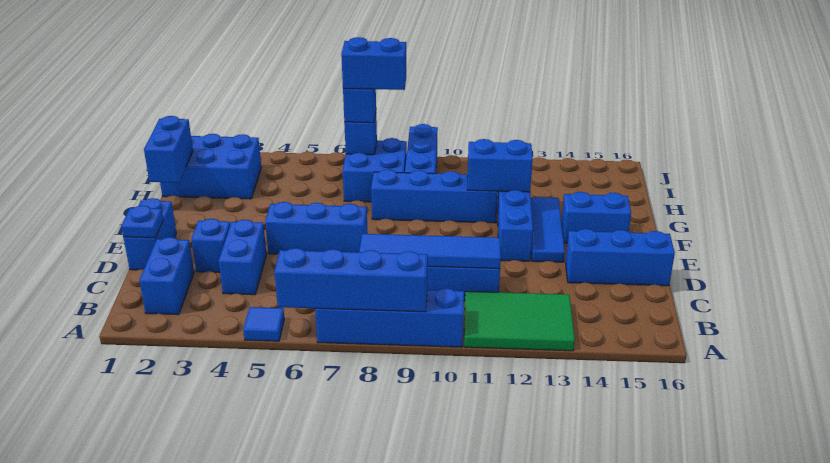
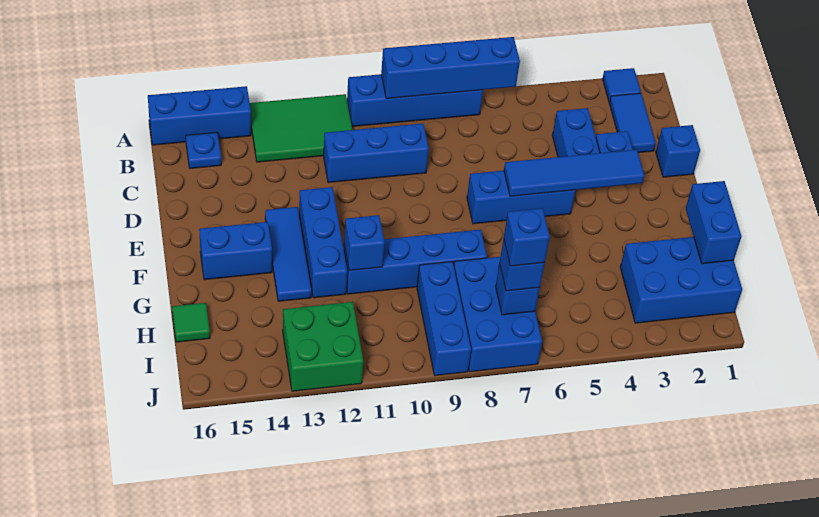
blue tile A5 level 1 -> blue tile A2 level 1
blue brick B2:C2 level 1 -> blue tile B2:C2 level 1
blue tile C8:C11 level 2 -> blue tile E3:E6 level 2
blue brick D1:E1 level 1 -> blue brick D1 level 1
blue plate D1 level 2 -> blue plate B15 level 1
blue brick D14:D16 level 1 -> blue brick A14:A16 level 1
blue brick G11:G12 level 2 -> blue brick G11 level 2
blue brick H7:I8 level 1 -> blue brick H7:J8 level 1
none -> green tile H16 level 1
blue brick I7:I8 level 4 -> blue brick I7 level 4
none -> green brick I12:J13 level 1

